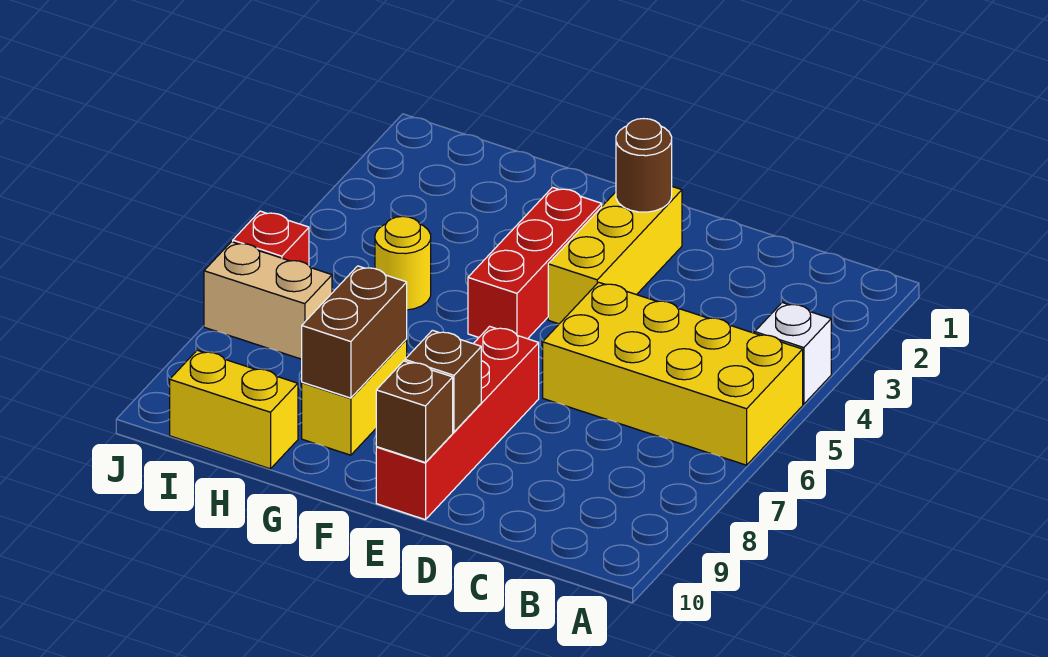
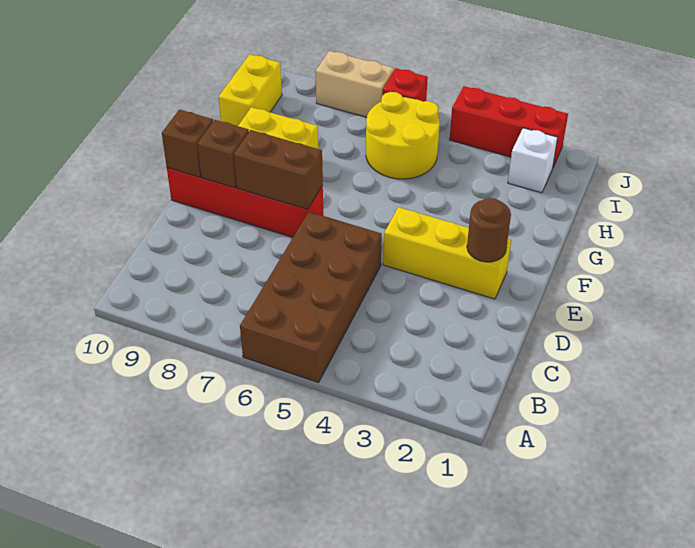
white brick A4 level 1 -> white brick I2 level 1
yellow brick A5:D6 level 1 -> brown brick A5:D6 level 1
red brick F3:F5 level 1 -> red brick J2:J4 level 1
brown brick G8:G9 level 2 -> brown brick E7:E8 level 2
yellow round brick H5 level 1 -> yellow round brick H5:I6 level 1
tan brick I7:J7 level 1 -> tan brick J7:J8 level 1

